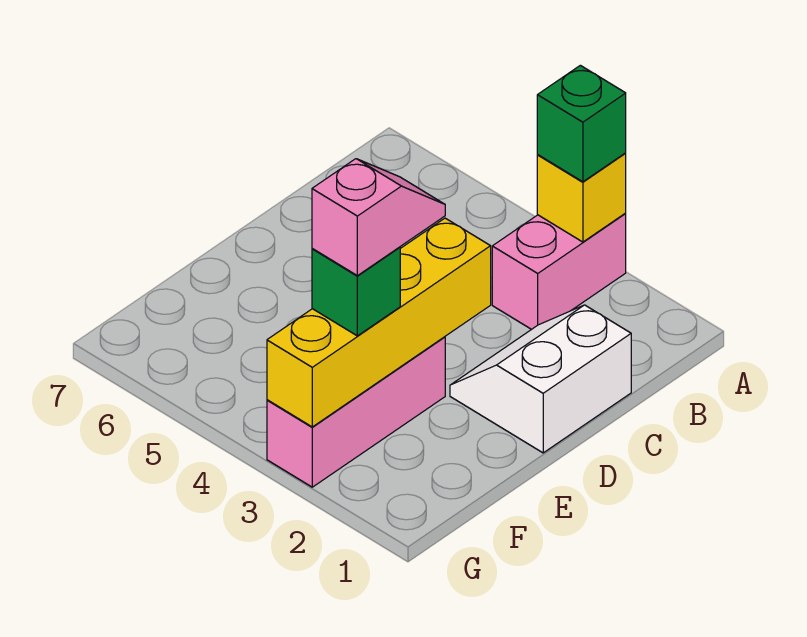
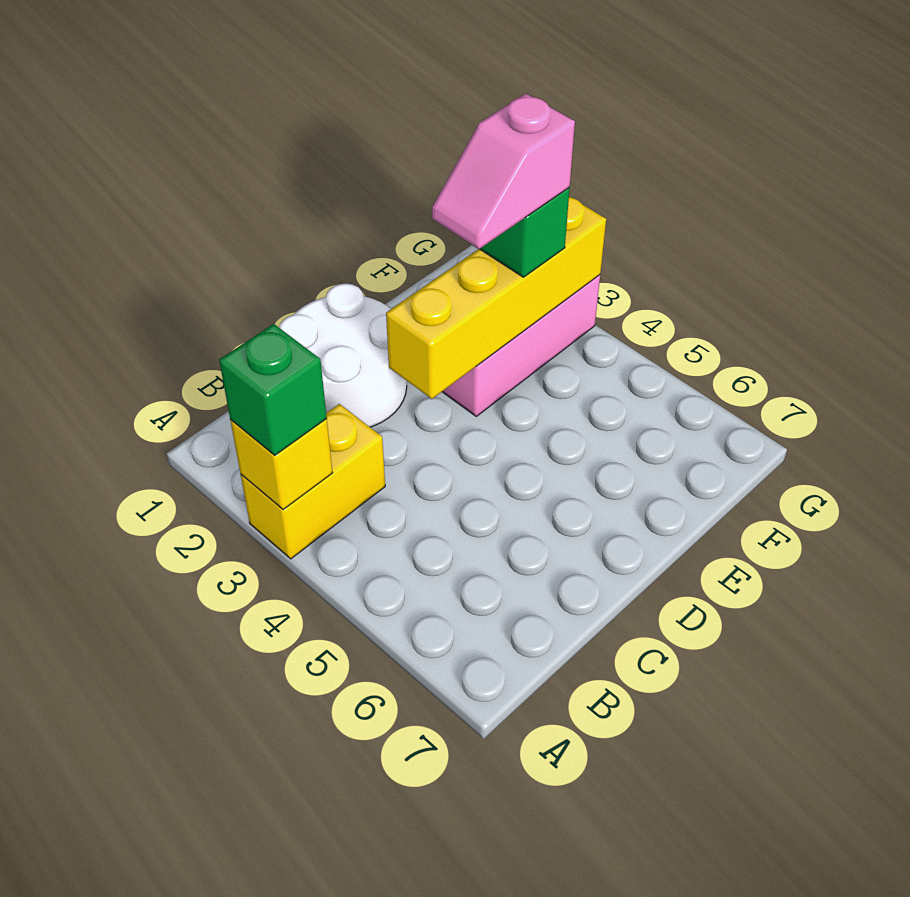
pink brick A3:B3 level 1 -> yellow brick A3:B3 level 1
white slope C1:D2 level 1 top 1 -> white round brick C1:D2 level 1

